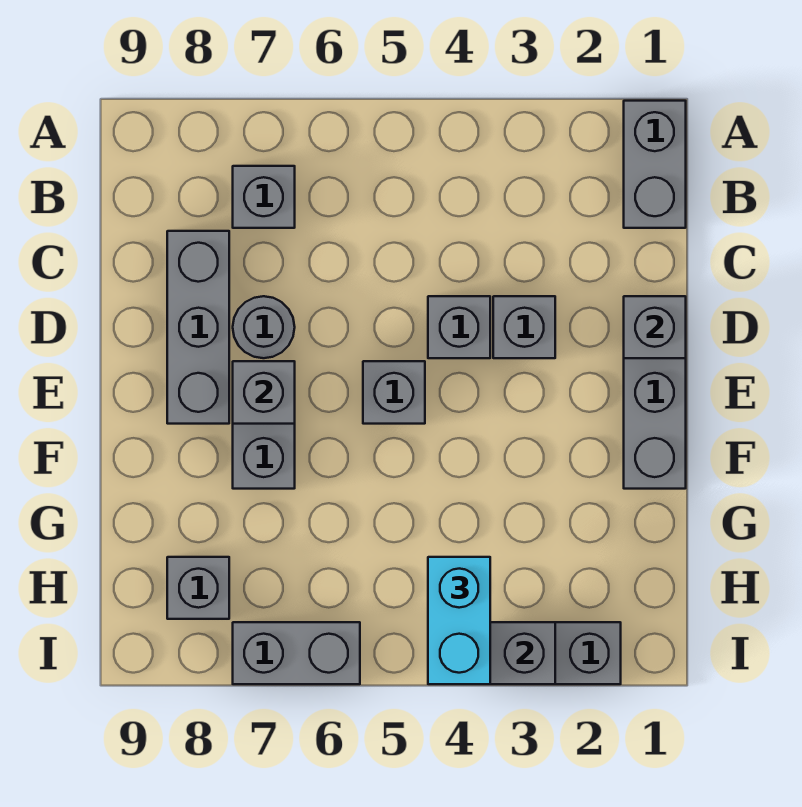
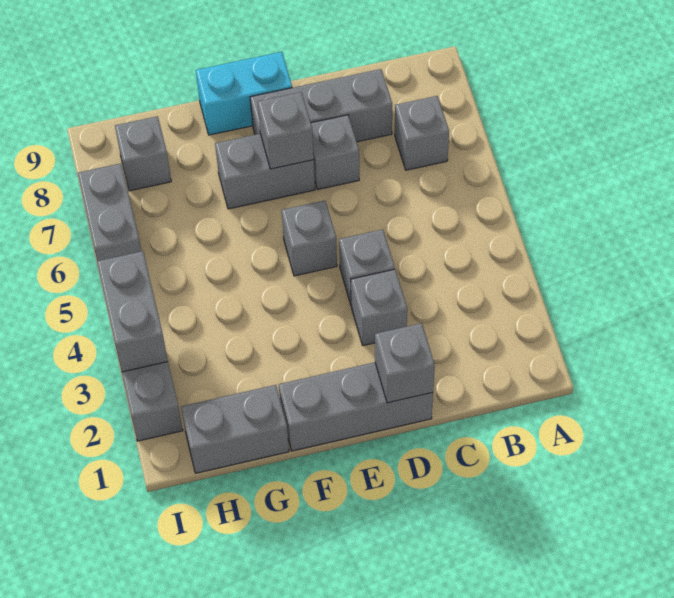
grey brick A1:B1 level 1 -> grey brick G1:H1 level 1
grey round brick D7 level 1 -> grey brick D7 level 1
cyan brick H4:I4 level 3 -> cyan brick E9:F9 level 1

